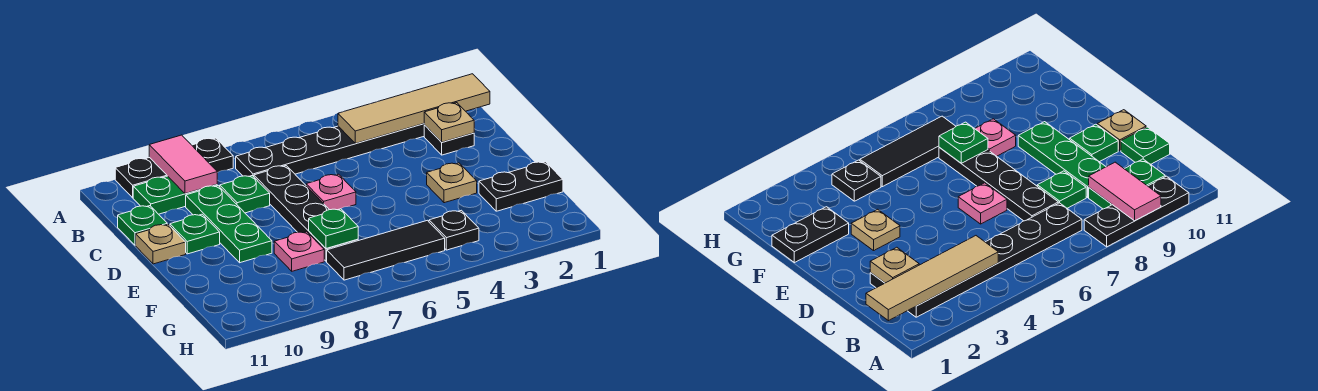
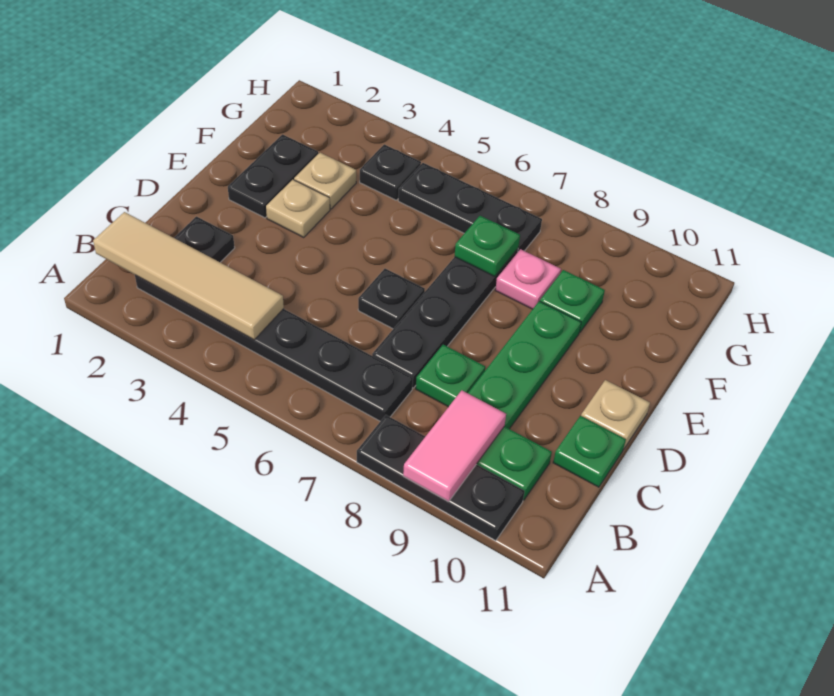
tan plate C2 level 2 -> tan plate F3 level 1
pink plate D6 level 1 -> black plate D6 level 1
green plate D10 level 1 -> green plate F9 level 1
black plate F1:F2 level 1 -> black plate E2:F2 level 1
black tile G5:G7 level 1 -> black plate G5:G7 level 1

